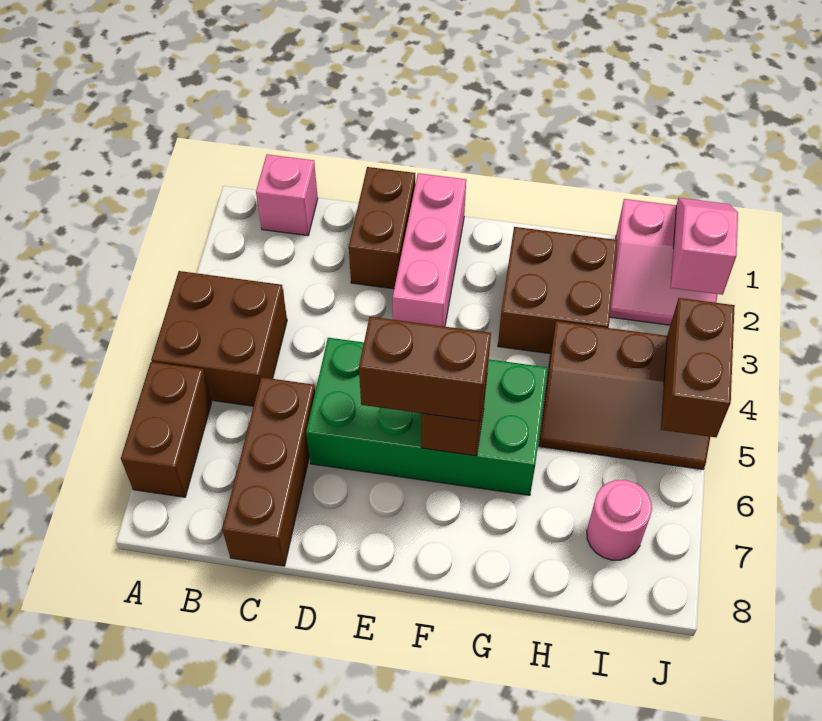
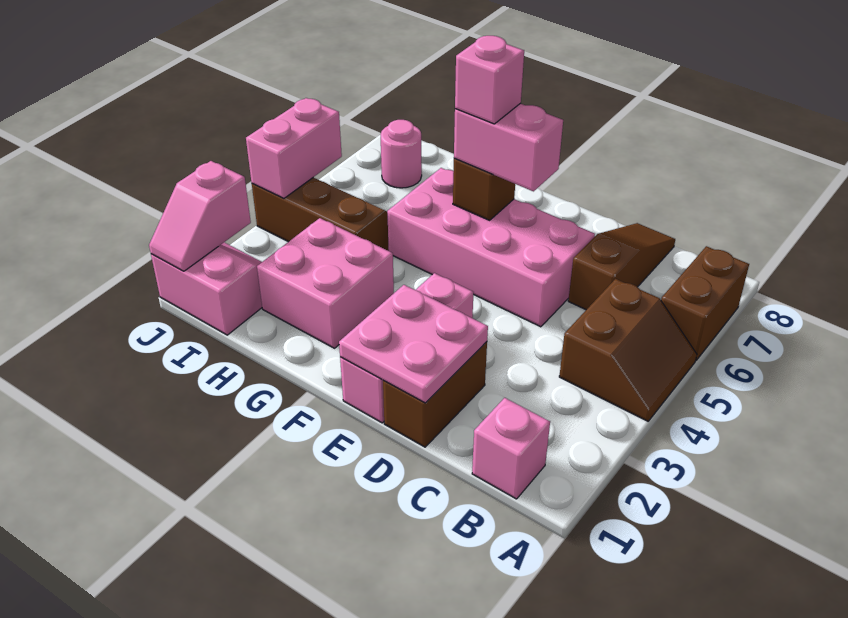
brown brick A4:B5 level 1 -> brown slope A4:B5 level 1 top B
brown brick C6:C8 level 1 -> brown slope C6:C8 level 1 top 6
none -> pink plate D1:E2 level 2
green brick D5:G6 level 1 -> pink brick D5:G6 level 1
brown brick E6:F6 level 3 -> pink brick E6:F6 level 3
none -> pink brick F6 level 4
brown brick G2:H3 level 1 -> pink brick G2:H3 level 1
brown brick J4:J5 level 2 -> pink brick J4:J5 level 2

